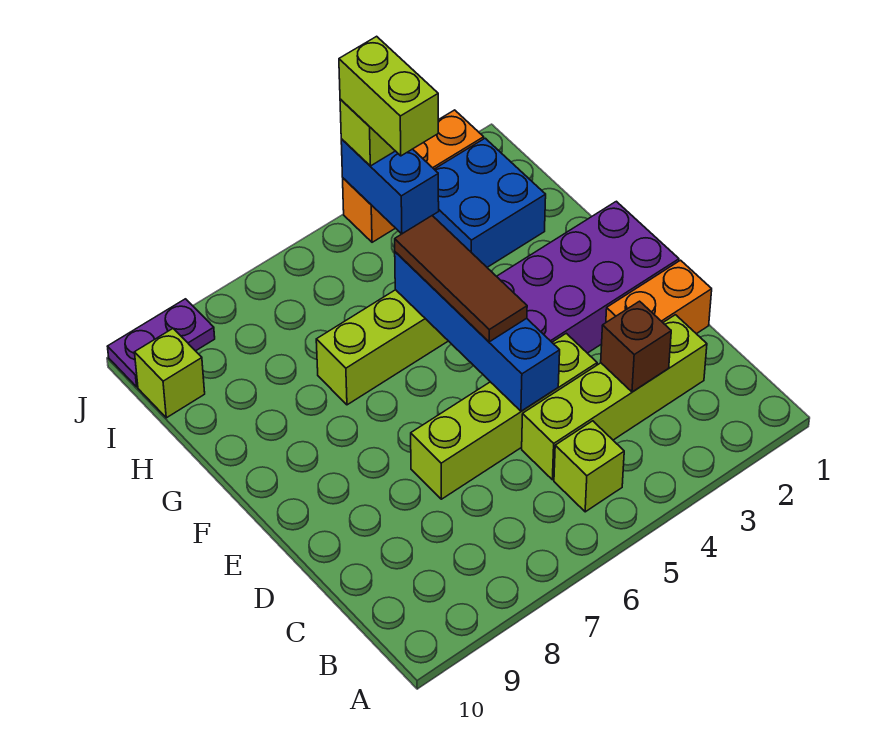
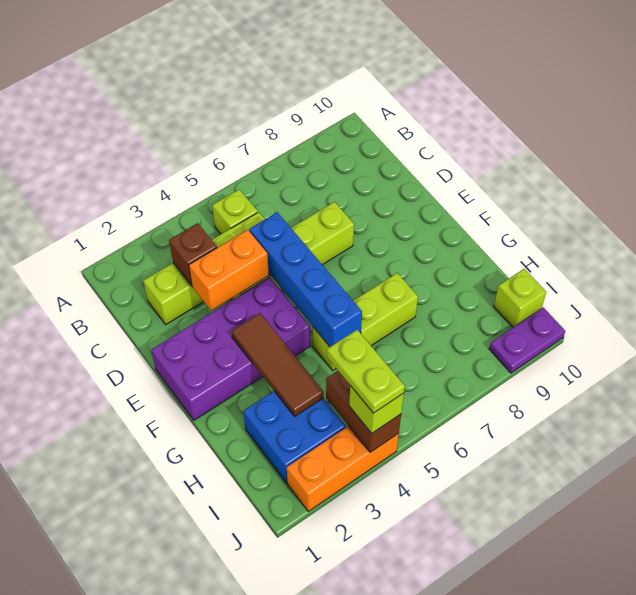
orange brick D1:D2 level 1 -> orange brick D3:D4 level 2
brown tile E5:G5 level 3 -> brown tile F3:H3 level 2
blue brick I4:J4 level 2 -> brown brick I4:J4 level 2
lime brick I4:J4 level 4 -> lime plate I4:J4 level 4

